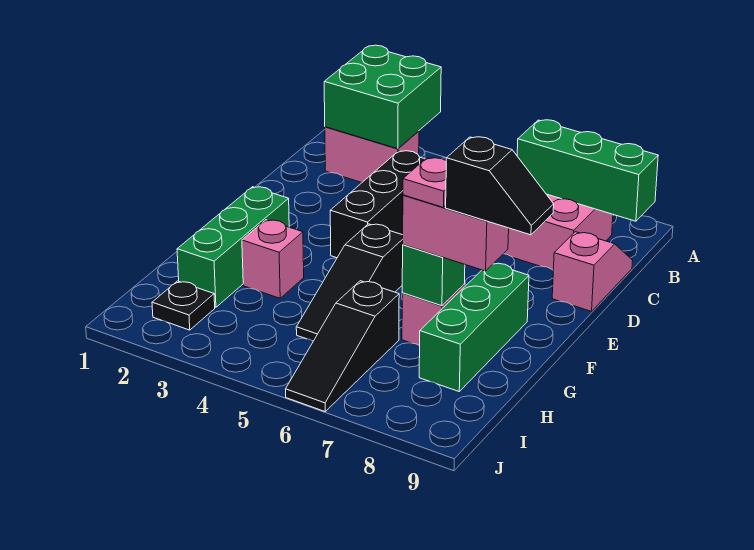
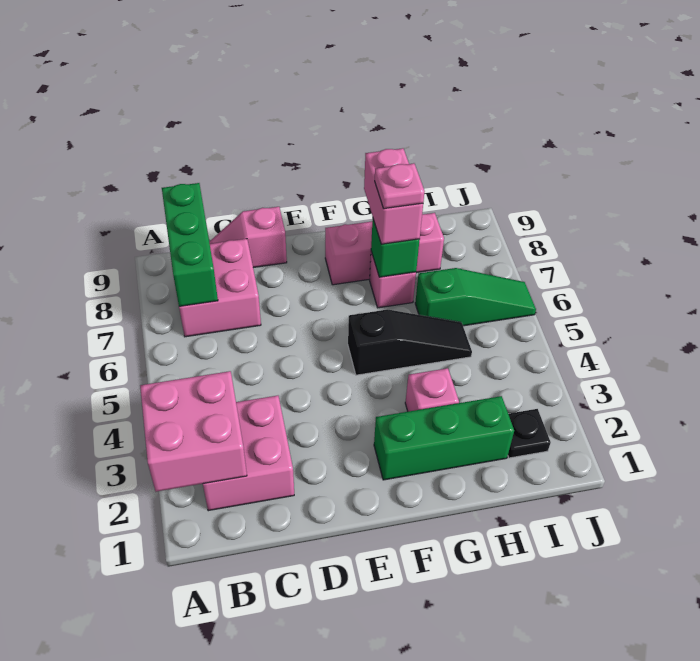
green brick A2:B3 level 2 -> pink brick A2:B3 level 2
pink brick B2:B3 level 1 -> pink brick B2:C3 level 1
black brick C4:E4 level 1 -> none
green brick F8:H8 level 1 -> pink brick F8:H8 level 1
black slope G8:G9 level 4 top 8 -> none
black slope H6:J6 level 1 top H -> green slope H6:J6 level 1 top H

